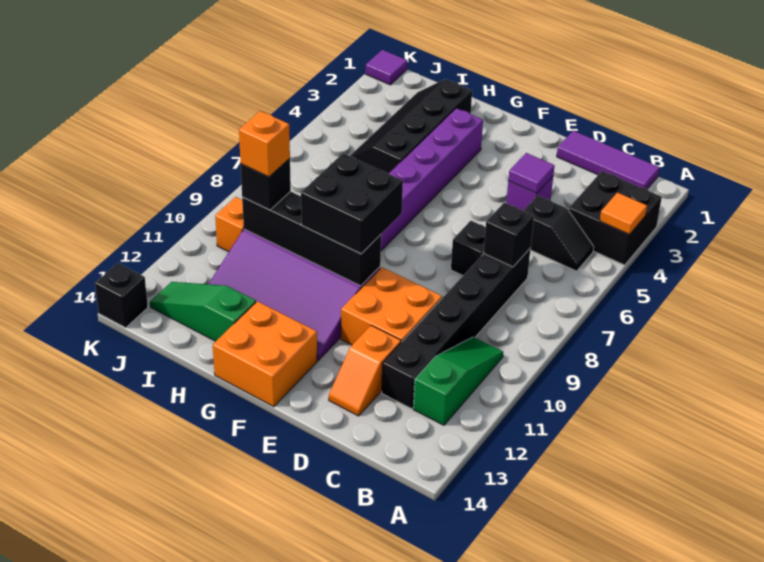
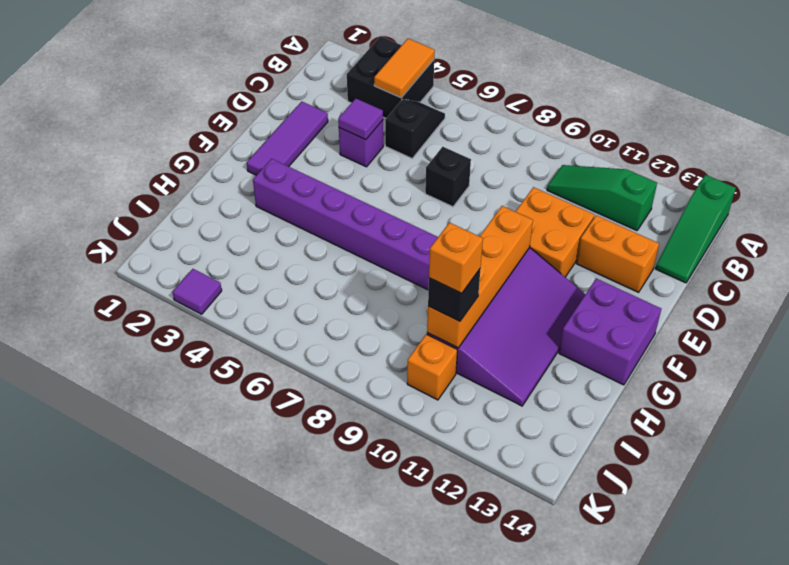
orange tile A4 level 2 -> orange tile A4:B4 level 2
purple tile B1:D1 level 1 -> purple tile D2:F2 level 1
black brick C7:C12 level 1 -> none
black brick C7 level 2 -> none
orange slope D12:D13 level 1 top 12 -> orange brick D12:D13 level 1
black brick F9:G10 level 3 -> none
black brick F10:I10 level 2 -> orange brick F10:I10 level 2
orange brick F13:G14 level 1 -> purple brick F13:G14 level 1
black slope H2:I5 level 1 top H -> none
green slope H13:J13 level 1 top H -> green slope A14:C14 level 1 top A
purple tile K1 level 1 -> purple tile K3 level 1
black brick K14 level 1 -> none

